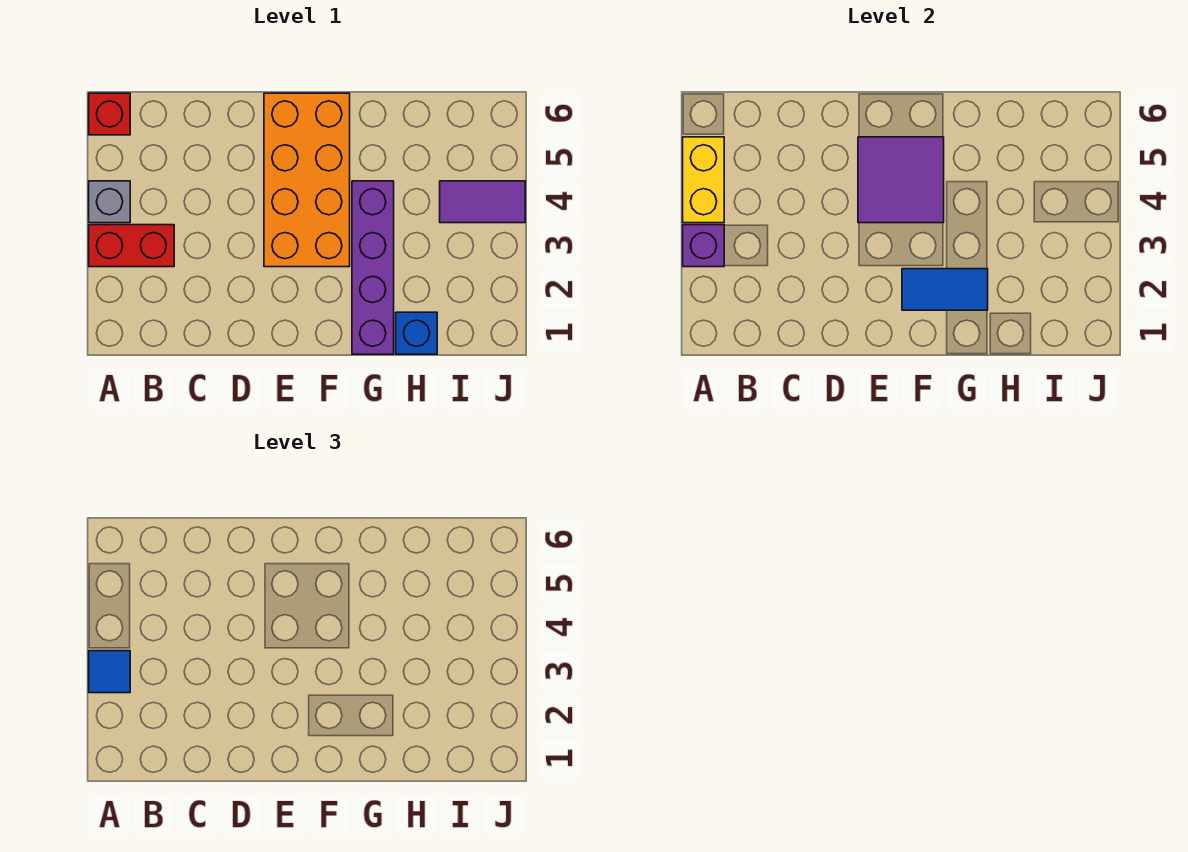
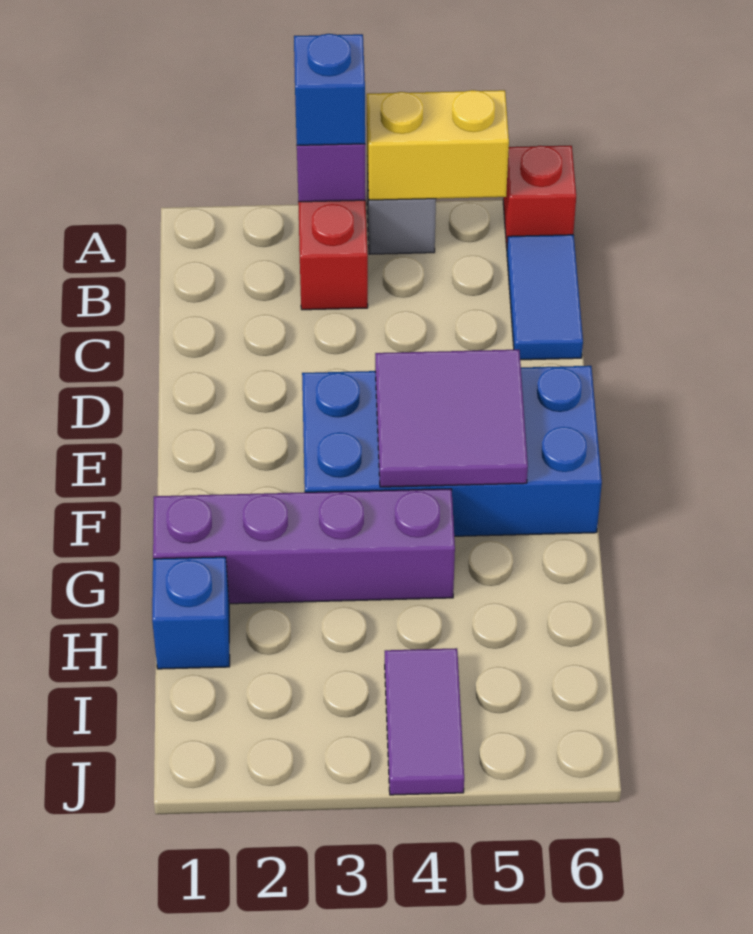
blue tile A3 level 3 -> blue brick A3 level 3
orange brick E3:F6 level 1 -> blue brick E3:F6 level 1
blue tile F2:G2 level 2 -> blue tile B6:C6 level 1

